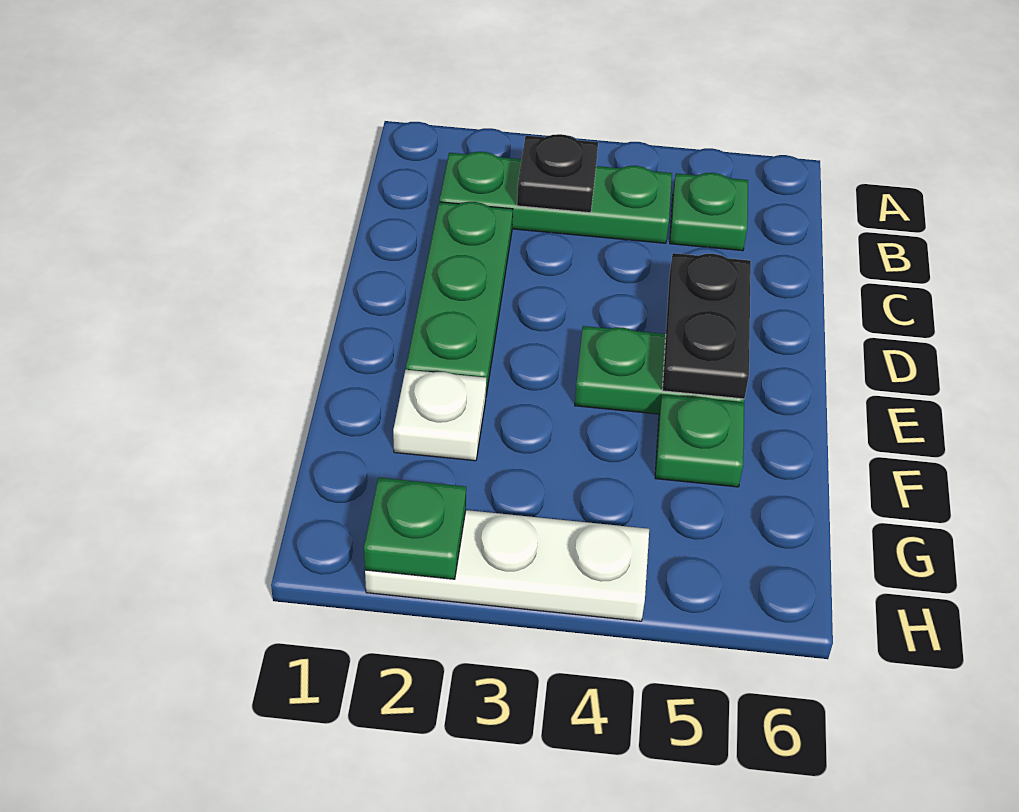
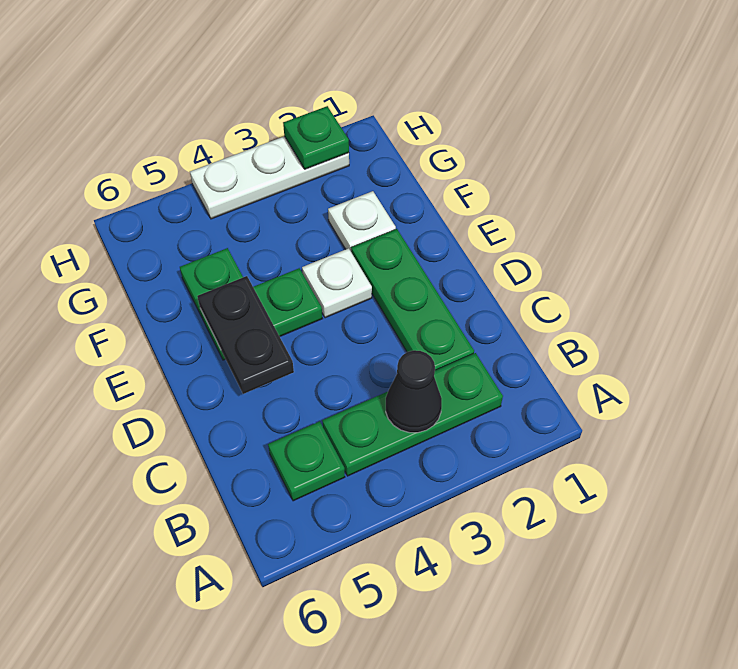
black plate B3 level 2 -> black cone B3 level 2
none -> white plate E3 level 1

